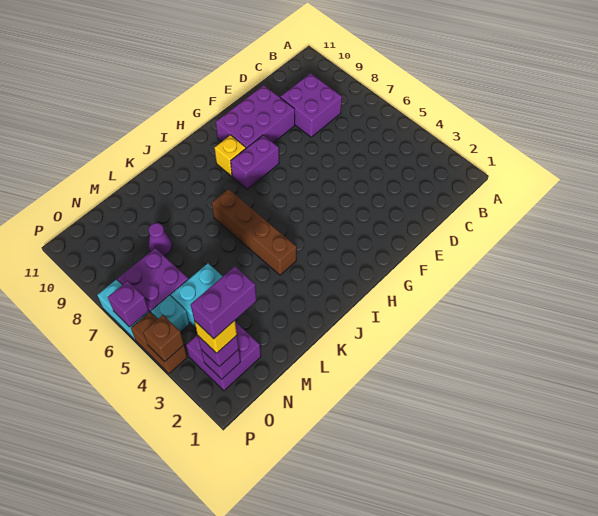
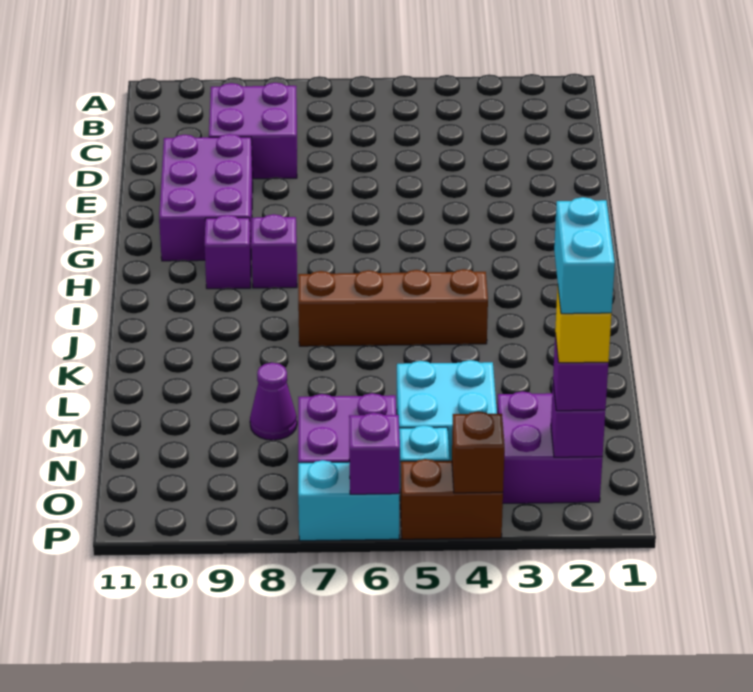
purple brick G8:H8 level 1 -> purple brick H8 level 1
yellow brick H9 level 1 -> purple brick H9 level 1
purple brick N2:O2 level 5 -> cyan brick N2:O2 level 5

